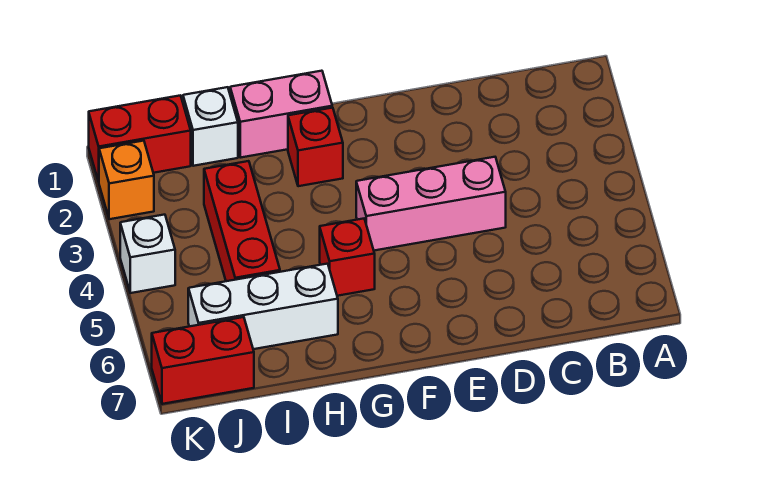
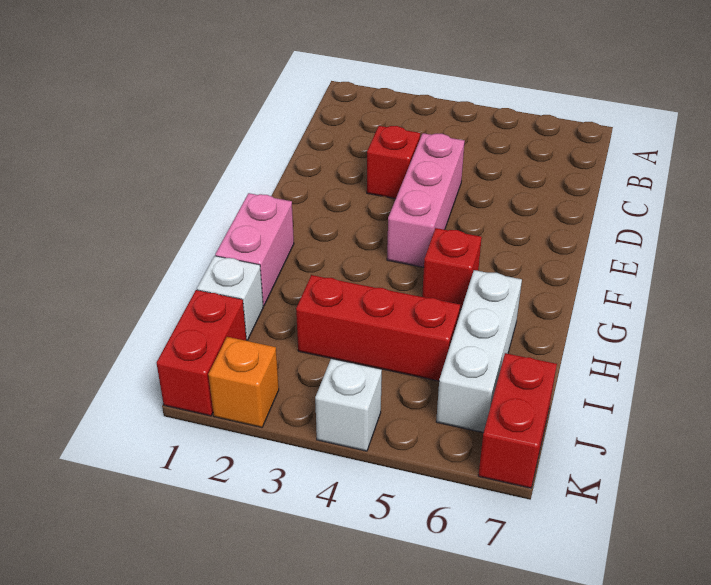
red brick G2 level 1 -> red brick D3 level 1

